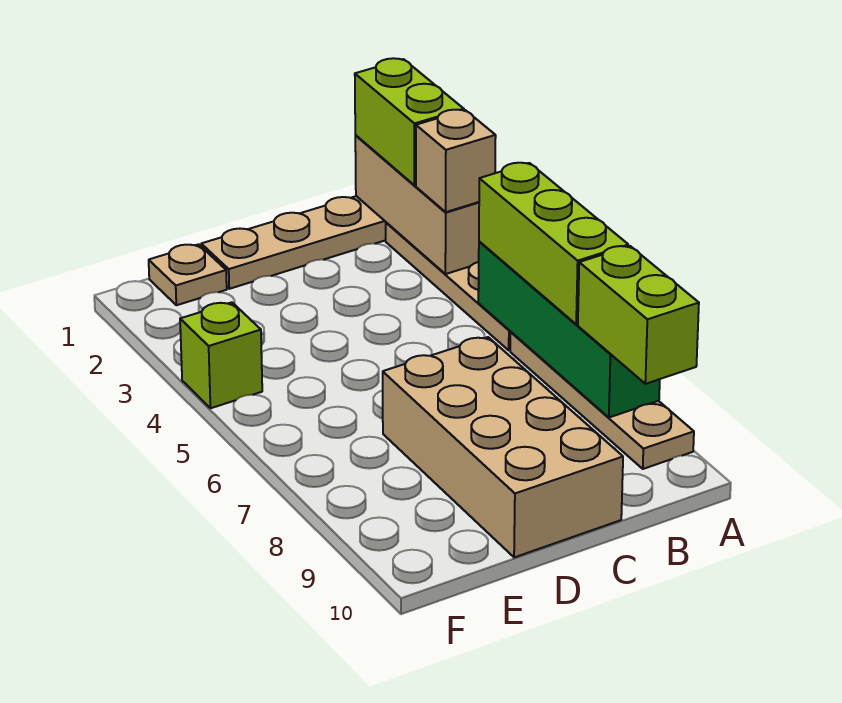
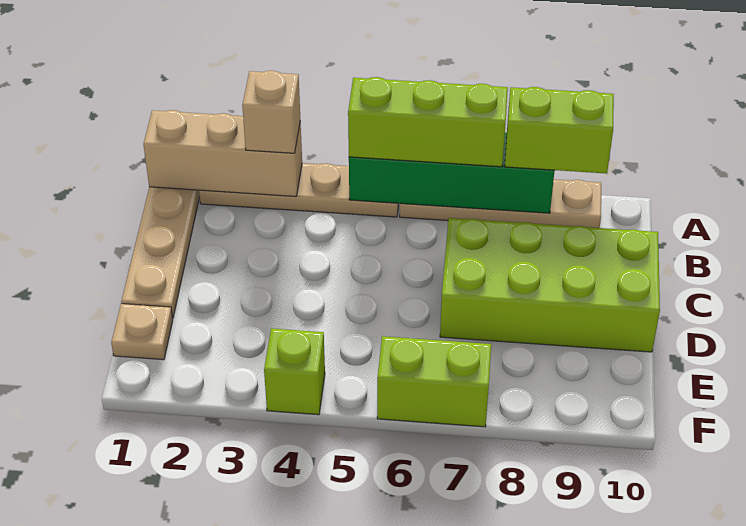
lime brick A1:A2 level 3 -> lime brick F6:F7 level 1
tan brick C7:D10 level 1 -> lime brick C7:D10 level 1

